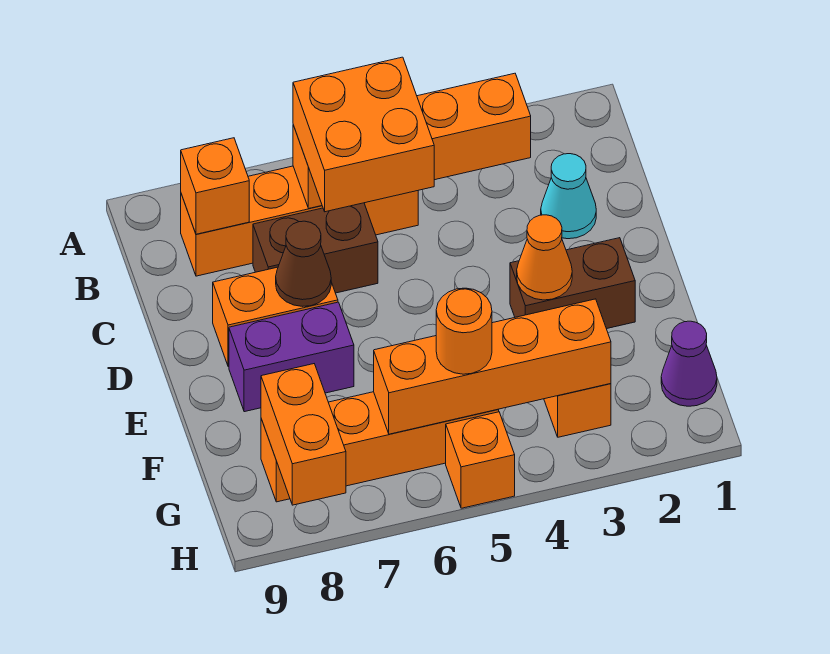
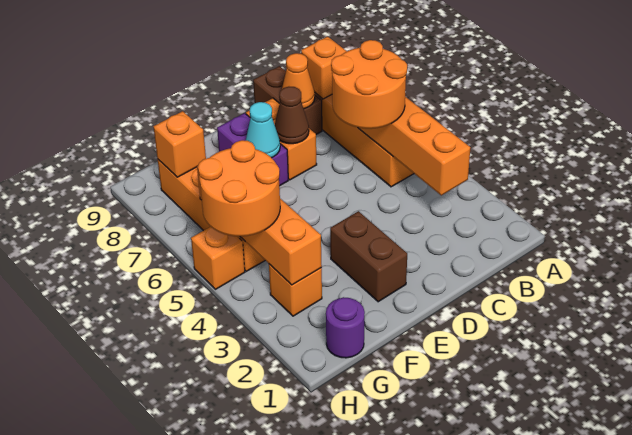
orange brick B5:C6 level 3 -> orange round brick B5:C6 level 3
cyan cone C2 level 1 -> cyan cone E7 level 2
brown brick C6:C7 level 1 -> brown brick C8:C9 level 1
orange cone E3 level 2 -> orange cone C8 level 2
purple cone G1 level 1 -> purple round brick G1 level 1
orange round brick G5 level 3 -> orange round brick G4:H5 level 3
orange brick G8:H8 level 2 -> orange brick G8 level 2

